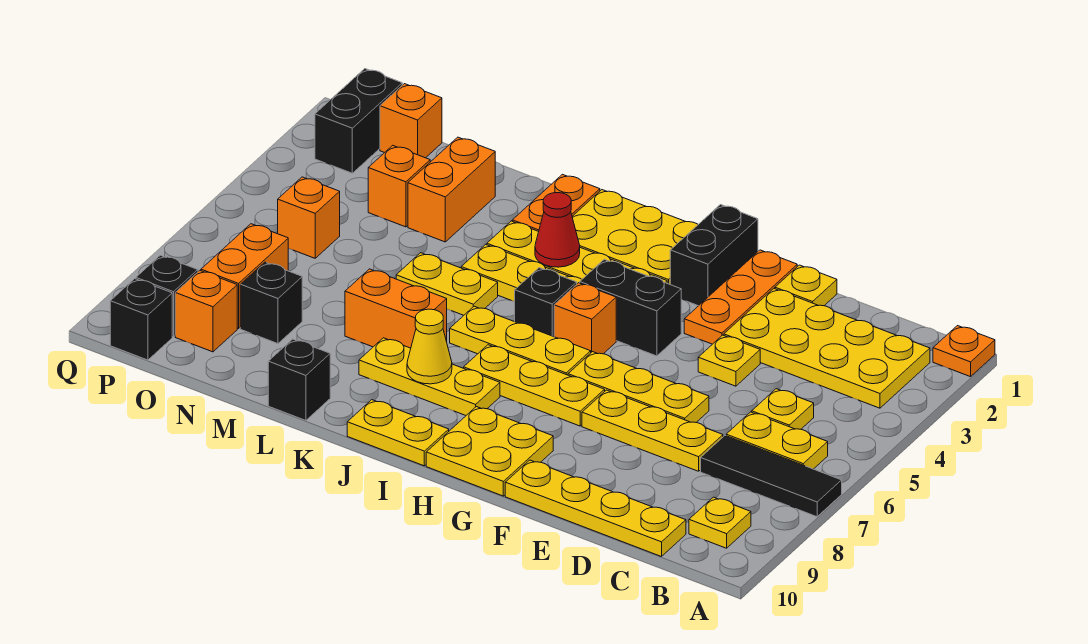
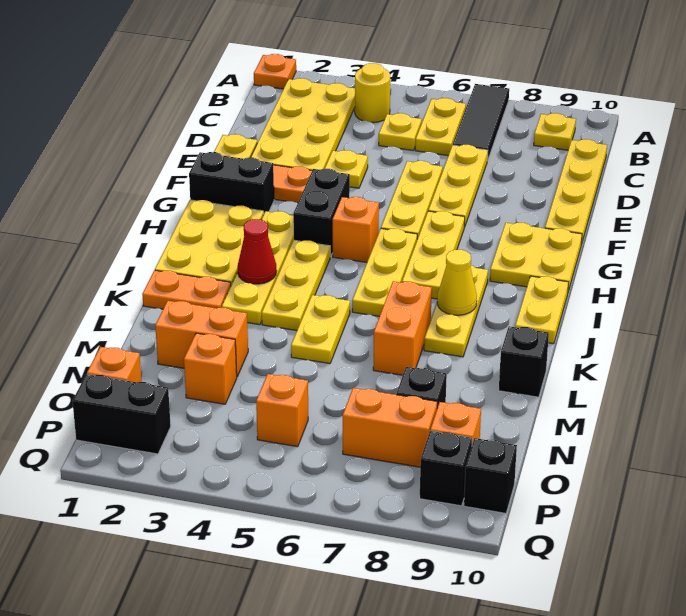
none -> yellow round brick B4 level 1
black brick I5 level 1 -> none

